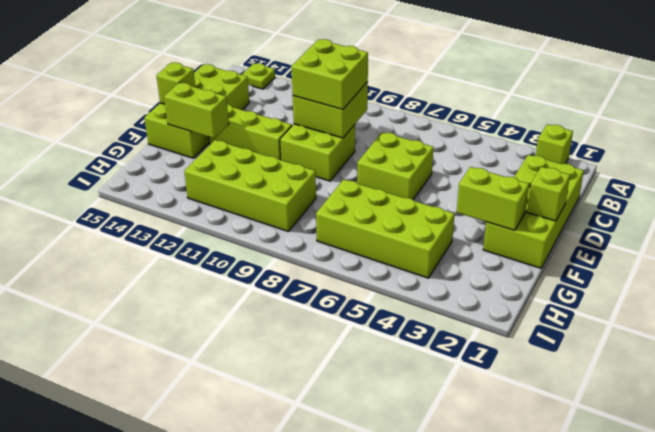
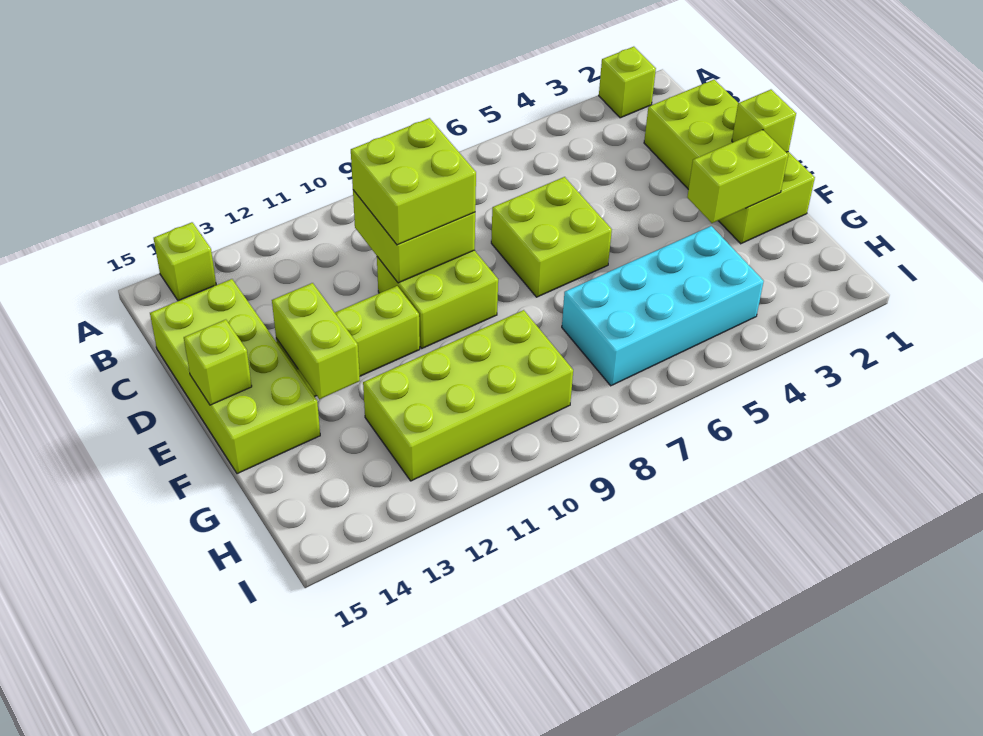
lime plate A14 level 1 -> lime brick A14 level 1
lime brick F13:F14 level 2 -> lime brick E13:F13 level 2
lime brick G4:H7 level 1 -> cyan brick G4:H7 level 1

